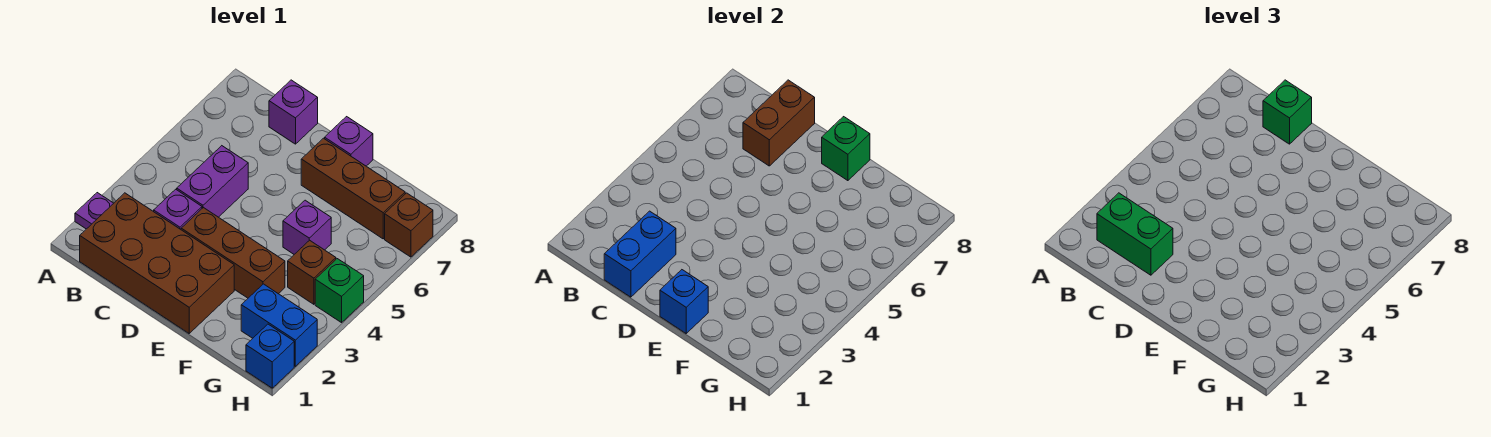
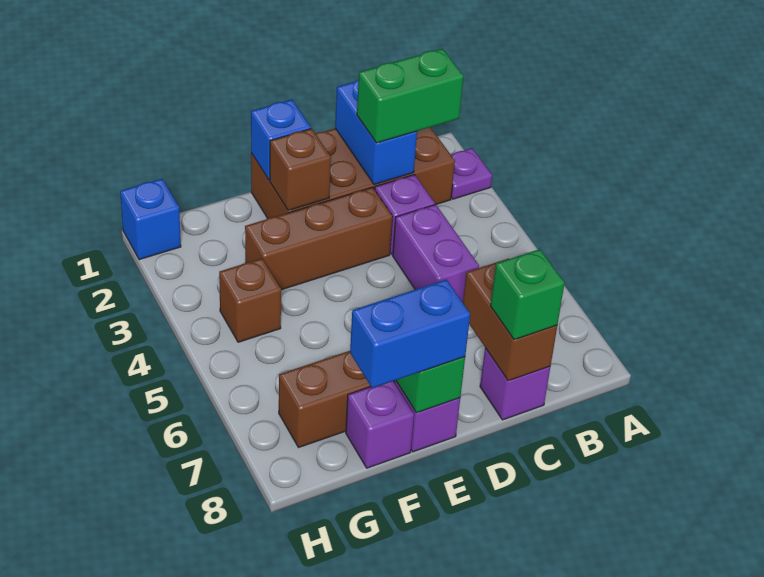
purple brick F5 level 1 -> purple brick F8 level 1
blue brick G2:H2 level 1 -> blue brick E8:F8 level 3
green brick H4 level 1 -> none
brown brick H7 level 1 -> brown brick E2 level 2

